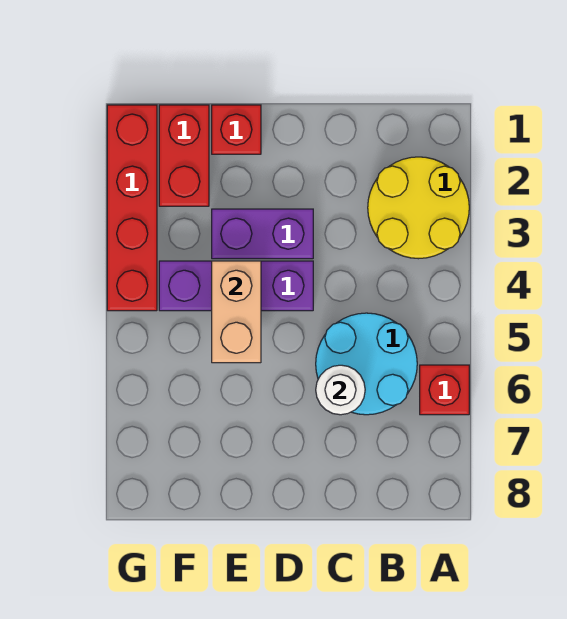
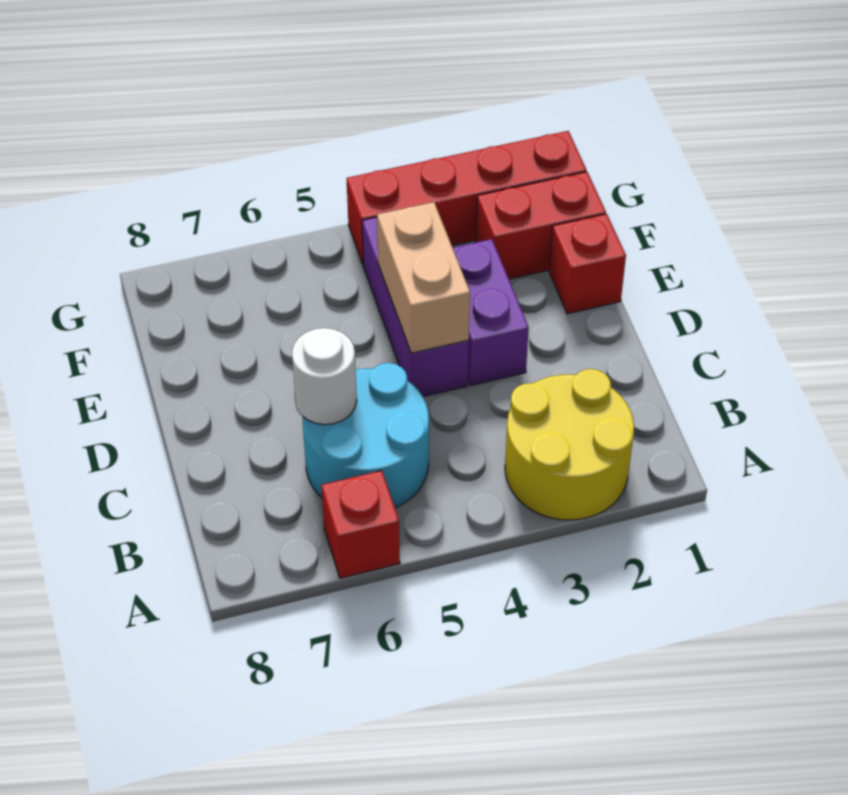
tan brick E4:E5 level 2 -> tan brick D4:E4 level 2

